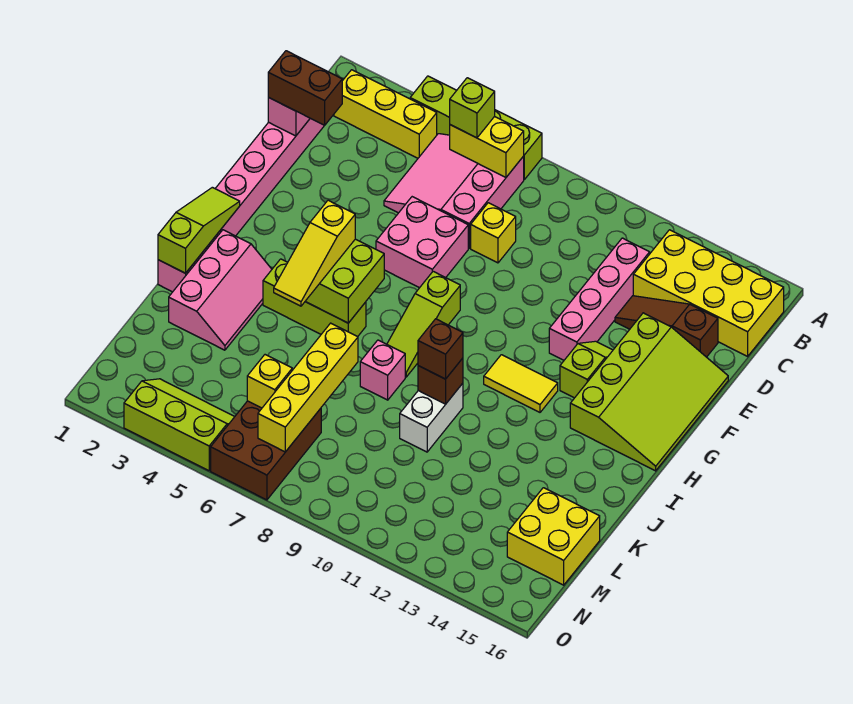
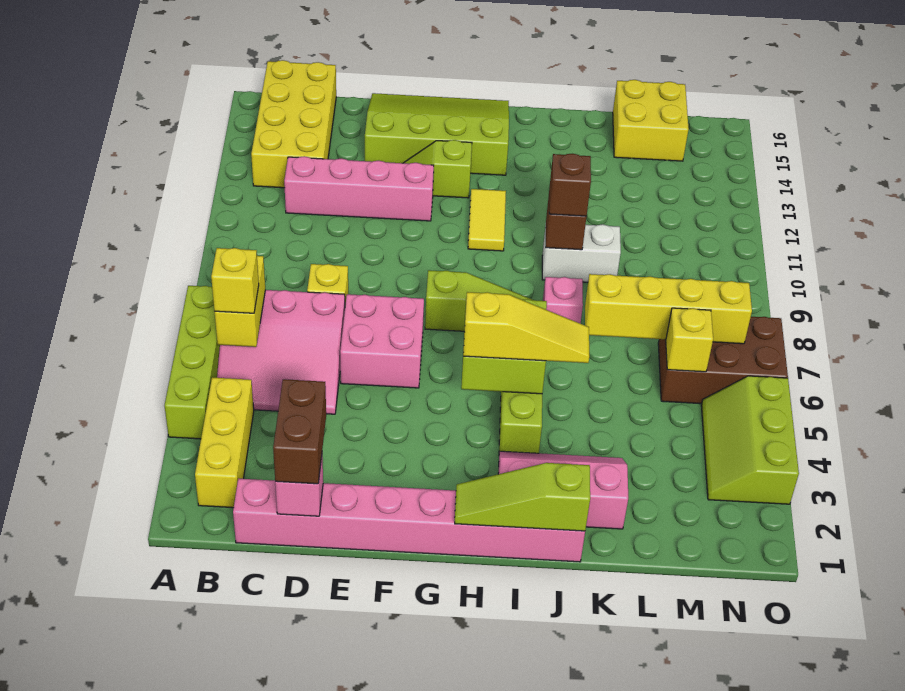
lime brick B6 level 3 -> yellow brick B6 level 3
brown slope D13:D15 level 1 top 15 -> none

